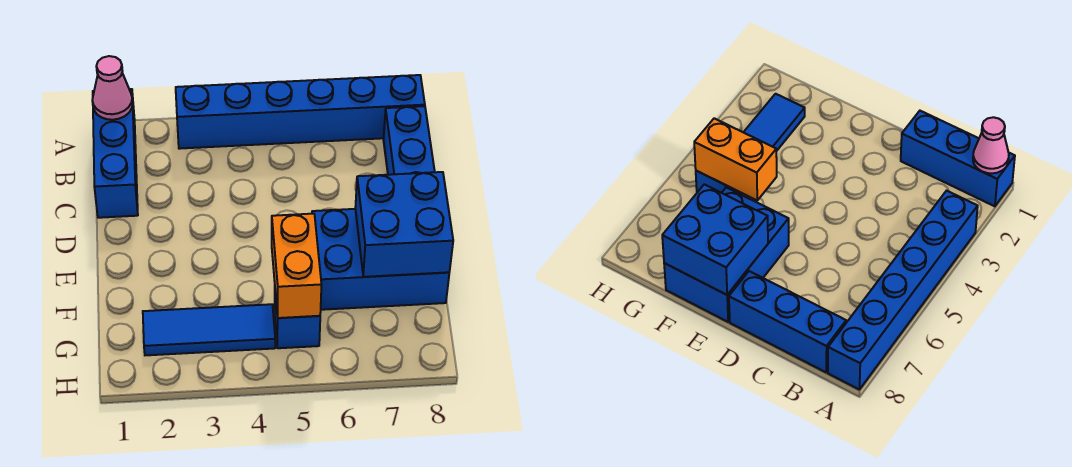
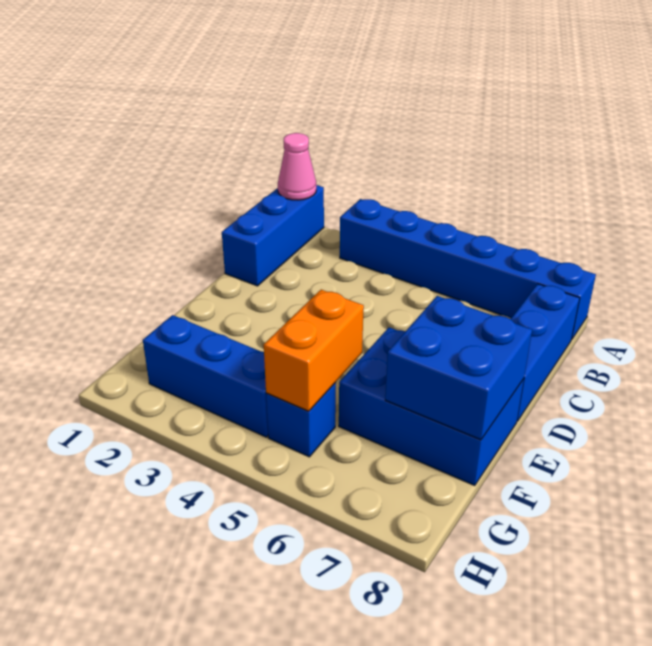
blue tile G2:G4 level 1 -> blue brick G2:G4 level 1

